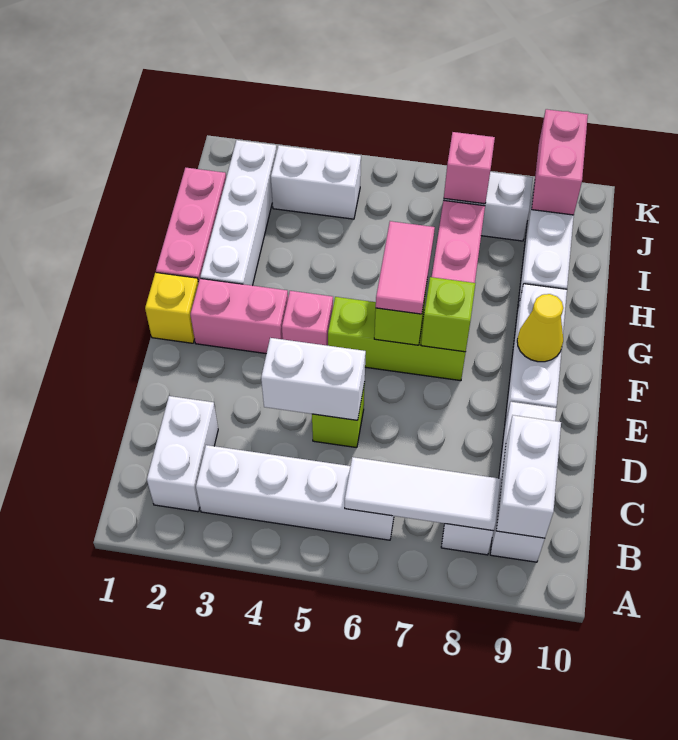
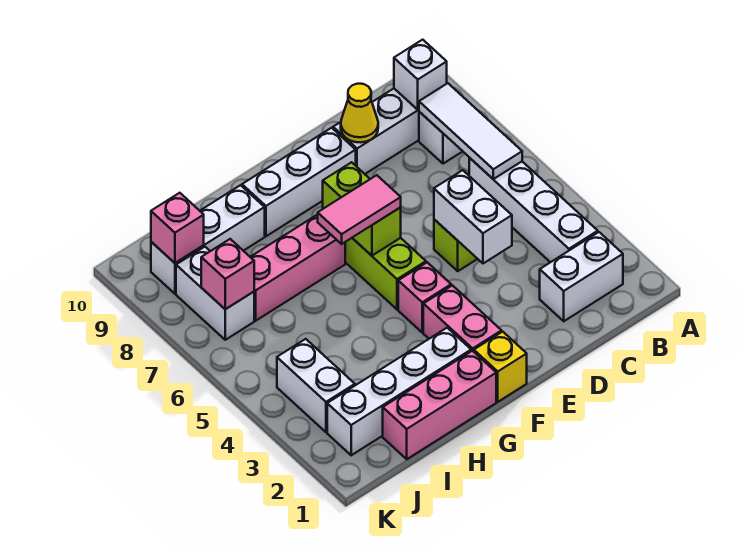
white brick B9:C9 level 2 -> white brick B9 level 2
yellow cone F9 level 2 -> yellow cone D9 level 2
pink brick J9:K9 level 2 -> pink brick J9 level 2

